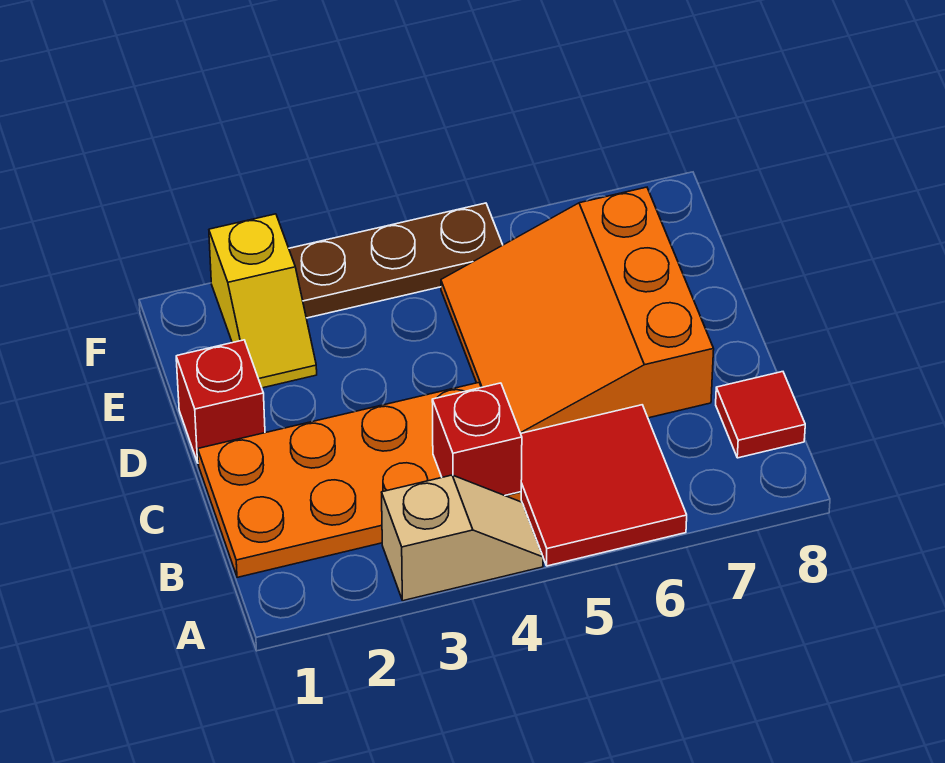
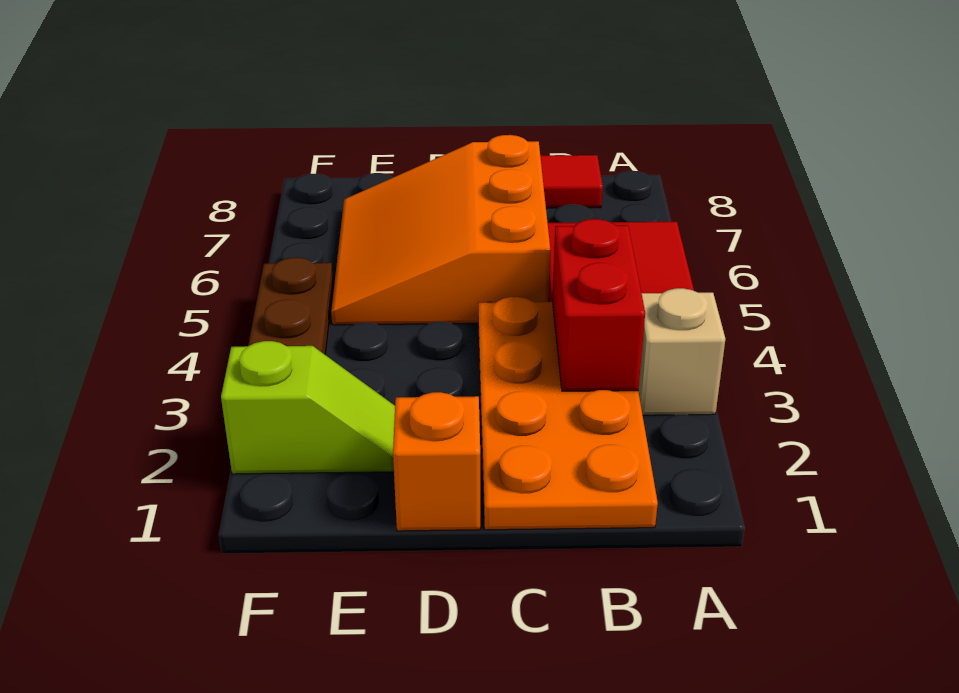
red brick B4 level 2 -> red brick B3:B4 level 2
orange slope C5:E7 level 1 top 7 -> orange slope C5:E7 level 1 top C
red brick D1 level 1 -> orange brick D1 level 1
yellow slope E2:F2 level 1 top F -> lime slope E2:F2 level 1 top F

